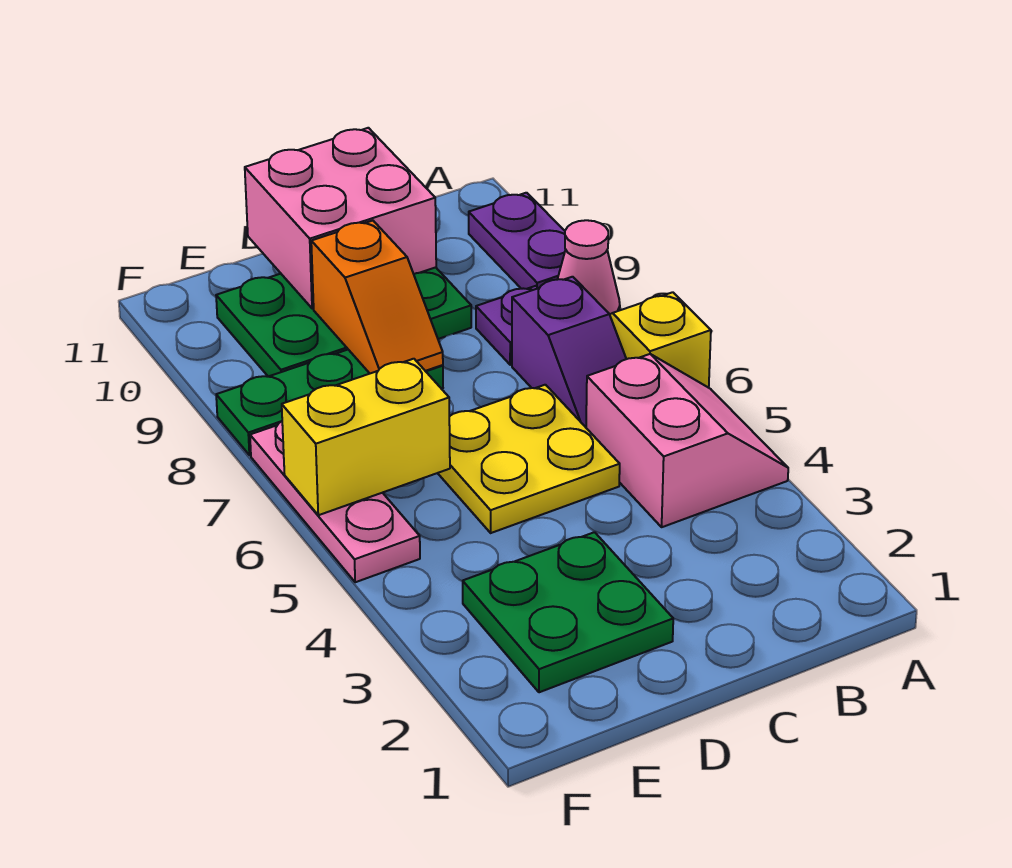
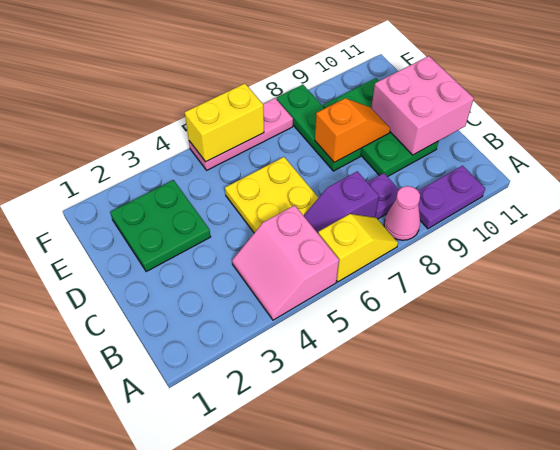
pink slope A4:B5 level 1 top B -> pink slope A4:B5 level 1 top 5
orange slope D8:D9 level 2 top 9 -> orange slope D8:D9 level 2 top 8
yellow brick E6:F6 level 2 -> yellow brick F5:F6 level 2

